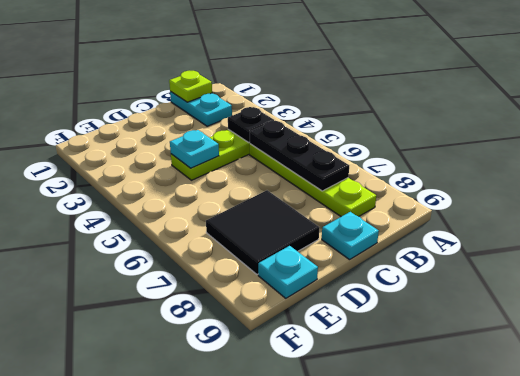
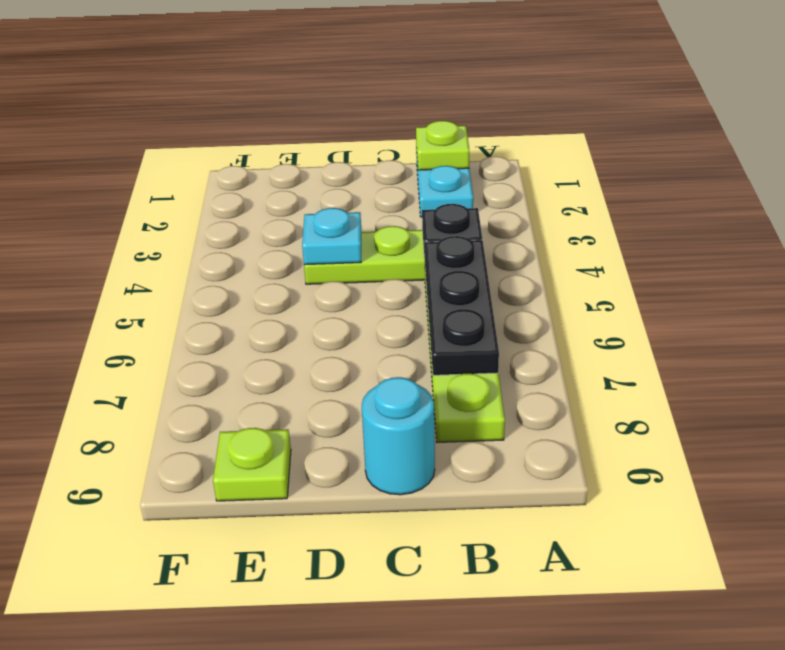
cyan plate C9 level 1 -> cyan round brick C9 level 1
black tile D7:E8 level 1 -> none
cyan plate E9 level 1 -> lime plate E9 level 1

